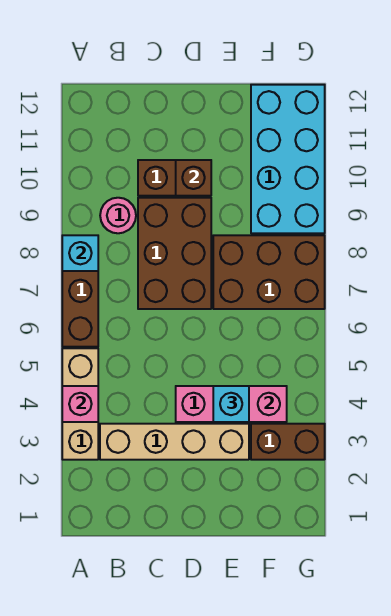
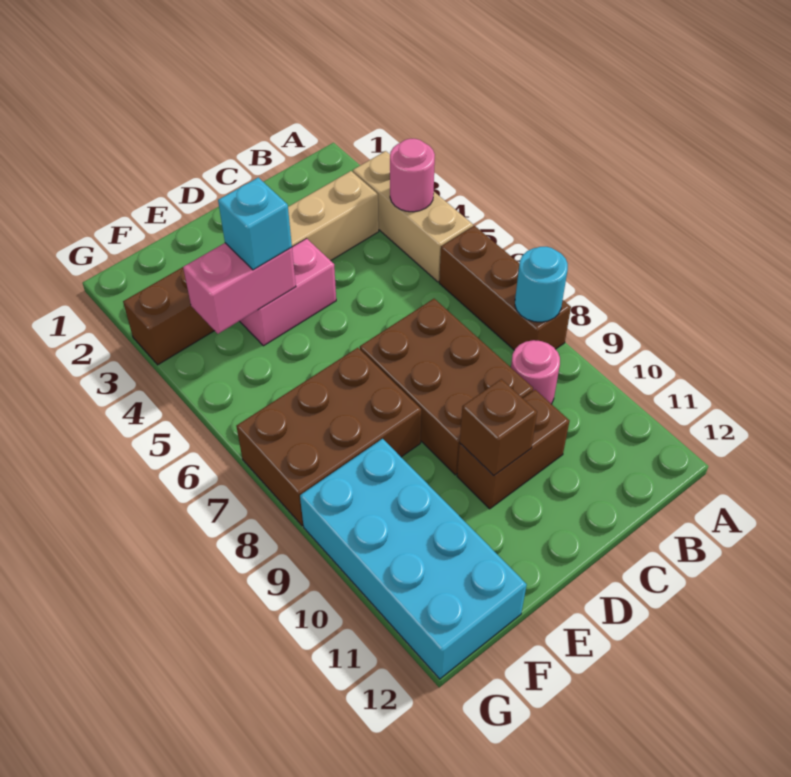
pink brick A4 level 2 -> pink round brick A4 level 2
cyan brick A8 level 2 -> cyan round brick A8 level 2

